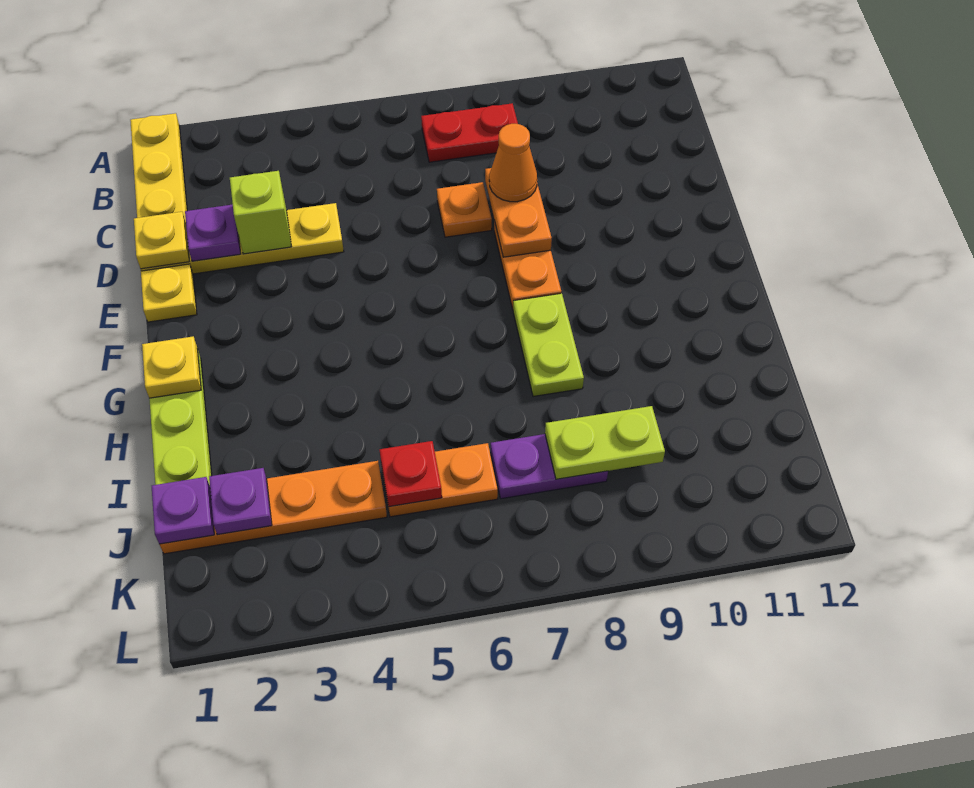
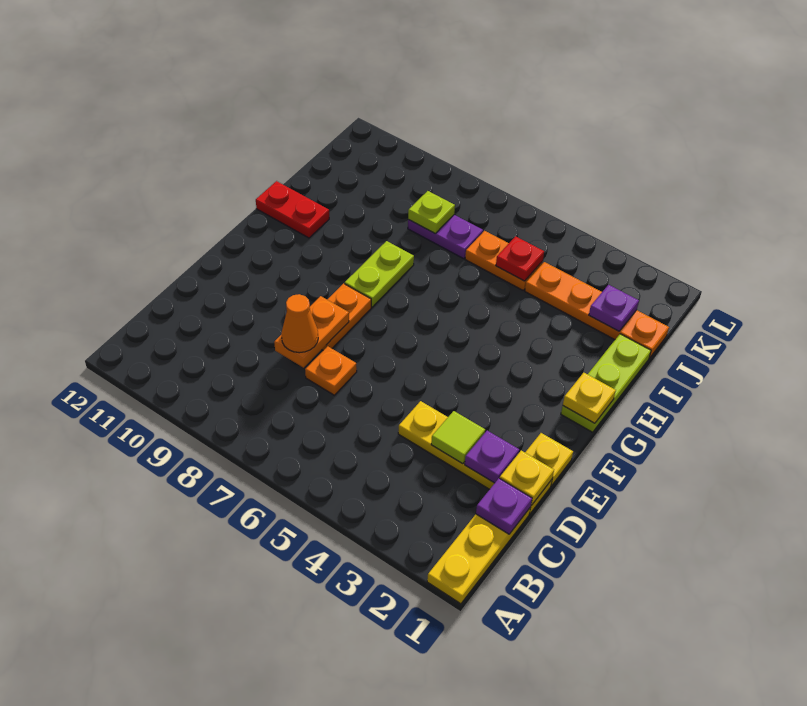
red plate B7:B8 level 1 -> red plate H11:H12 level 1
lime brick D3 level 2 -> lime tile D3 level 2
purple plate J1 level 2 -> purple plate C1 level 2
lime plate J8:J9 level 2 -> lime plate J8 level 2

